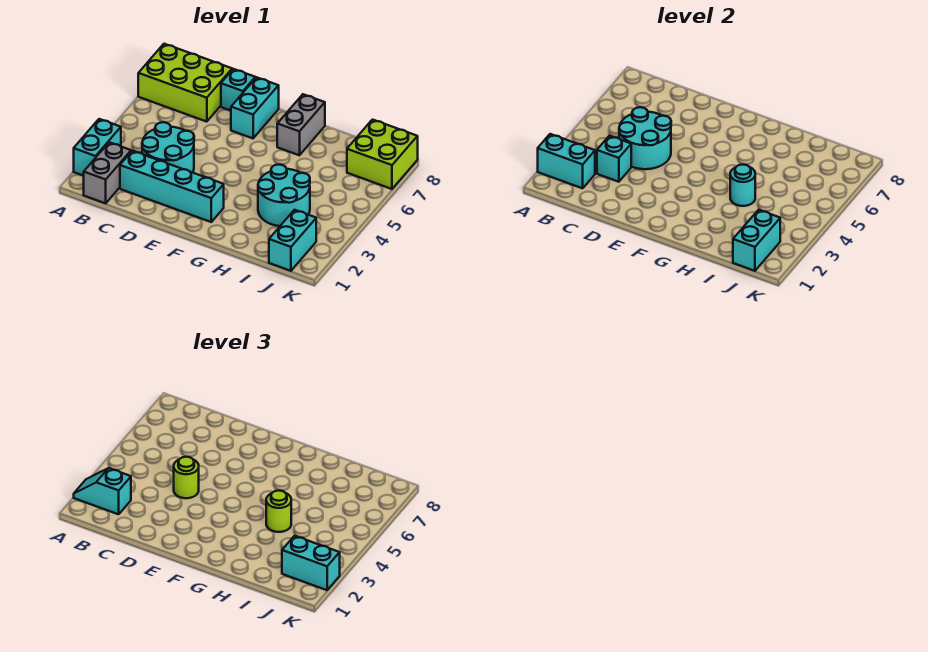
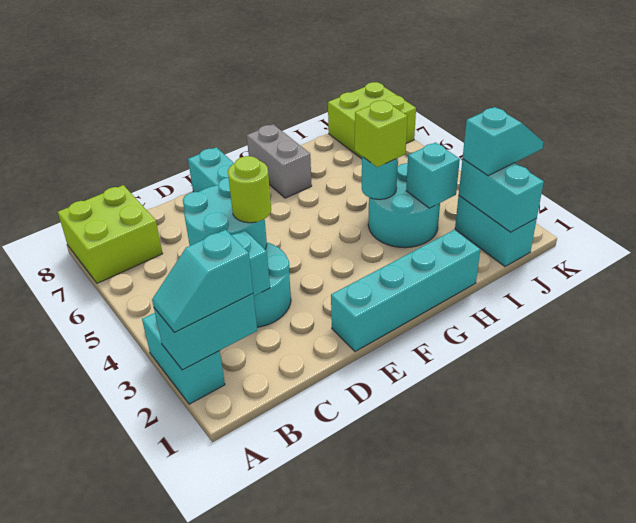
lime brick A7:C8 level 1 -> lime brick A7:B8 level 1
grey brick B1:B2 level 1 -> none
cyan brick C2:F2 level 1 -> cyan brick E1:H1 level 1
cyan brick D8 level 1 -> cyan brick I3 level 2
lime round brick H4 level 3 -> lime brick H4 level 3
cyan brick J2:K2 level 3 -> cyan slope J2:K2 level 3 top J

